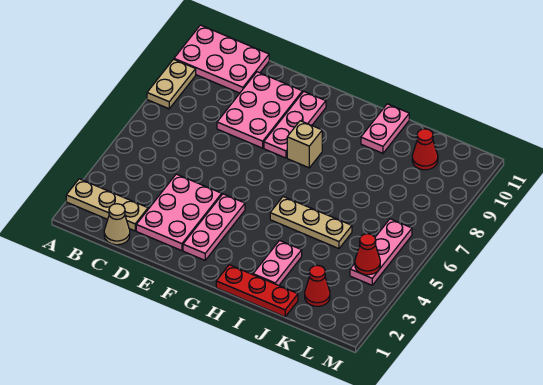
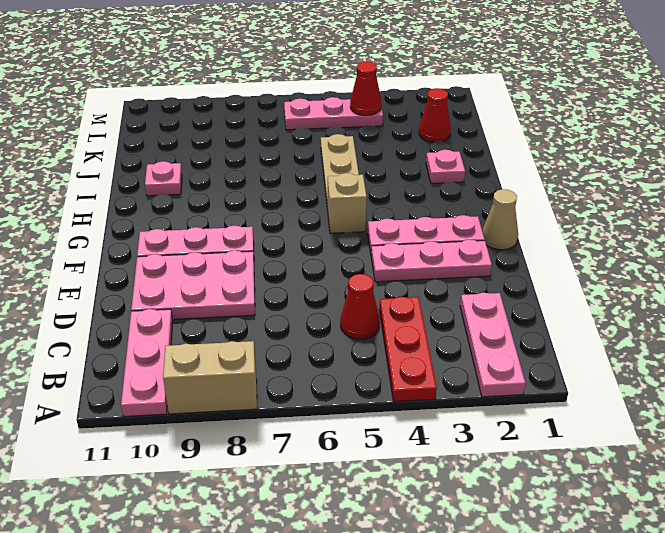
tan plate A2:C2 level 1 -> pink plate A2:C2 level 1
tan plate A8:A9 level 1 -> tan brick A8:A9 level 1
pink plate A10:C11 level 1 -> pink plate A10:C10 level 1
tan cone C1 level 1 -> tan cone F1 level 1
pink plate D2:E4 level 1 -> pink plate E2:E4 level 1
tan brick G8 level 1 -> tan brick G5 level 1
red plate H1:J1 level 1 -> red plate A4:C4 level 1
pink plate I2:I3 level 1 -> pink plate I2 level 1
pink plate I10:I11 level 1 -> pink plate I10 level 1
red cone K10 level 1 -> red cone C5 level 1

